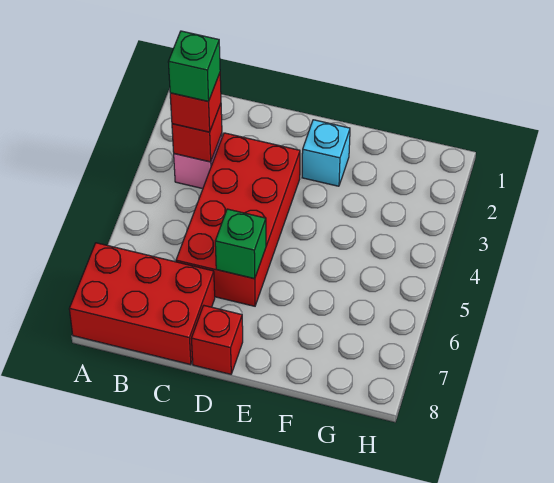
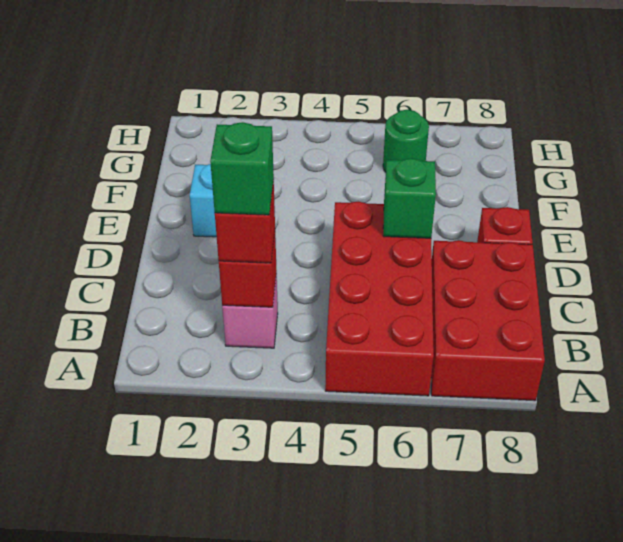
red brick C3:D6 level 1 -> red brick A5:D6 level 1
none -> green round brick G6 level 1

